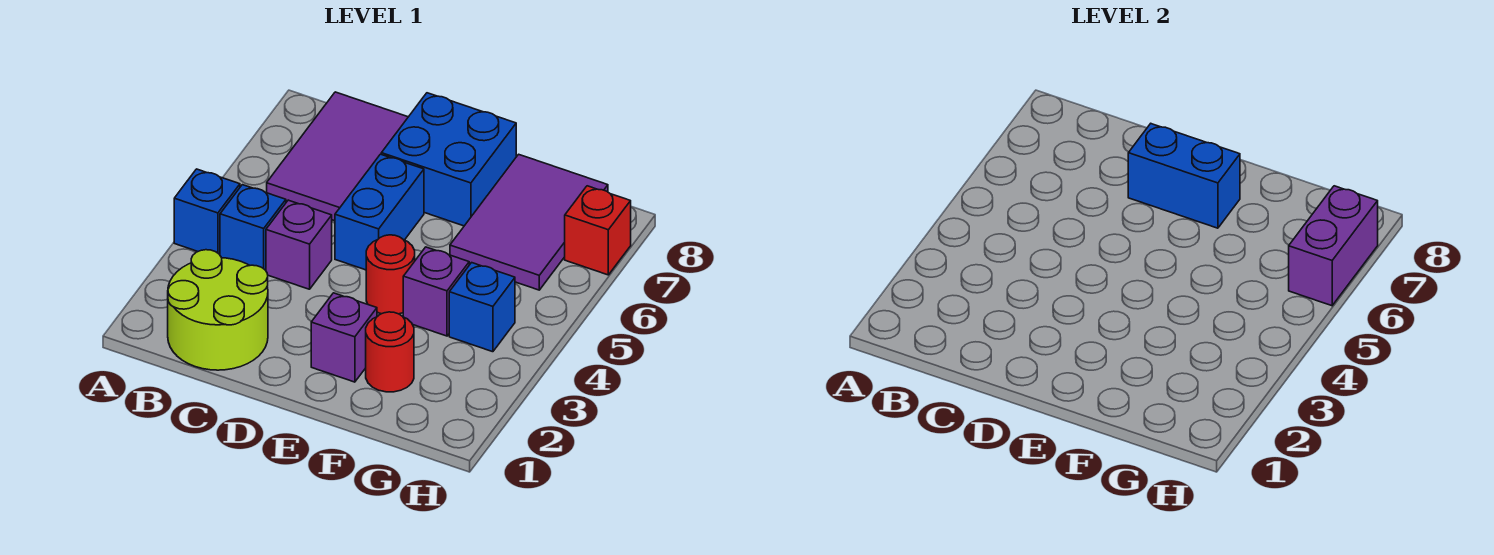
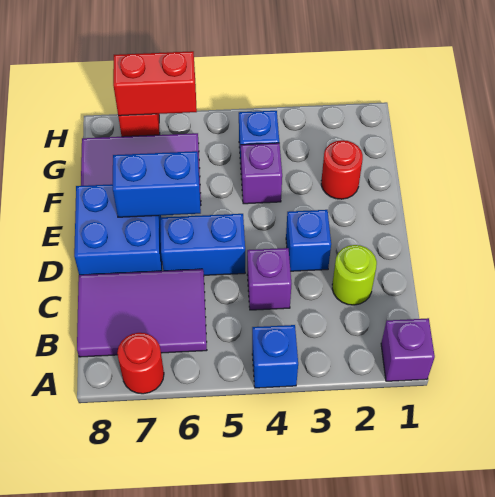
lime round brick B1:C2 level 1 -> lime round brick C2 level 1
blue brick B4 level 1 -> blue brick D3 level 1
blue brick D7:E7 level 2 -> blue brick E6:E7 level 2
purple brick E2 level 1 -> purple brick A1 level 1
red round brick E4 level 1 -> red round brick A7 level 1
purple brick H6:H7 level 2 -> red brick H6:H7 level 2

